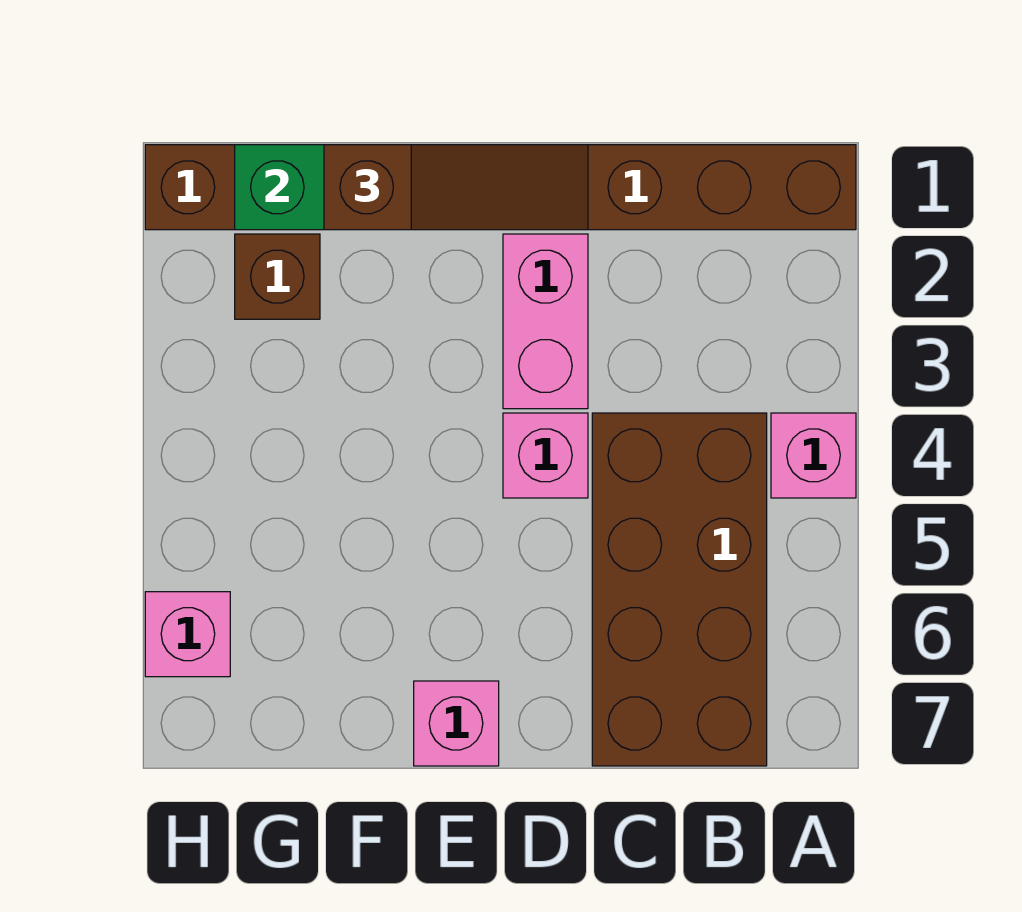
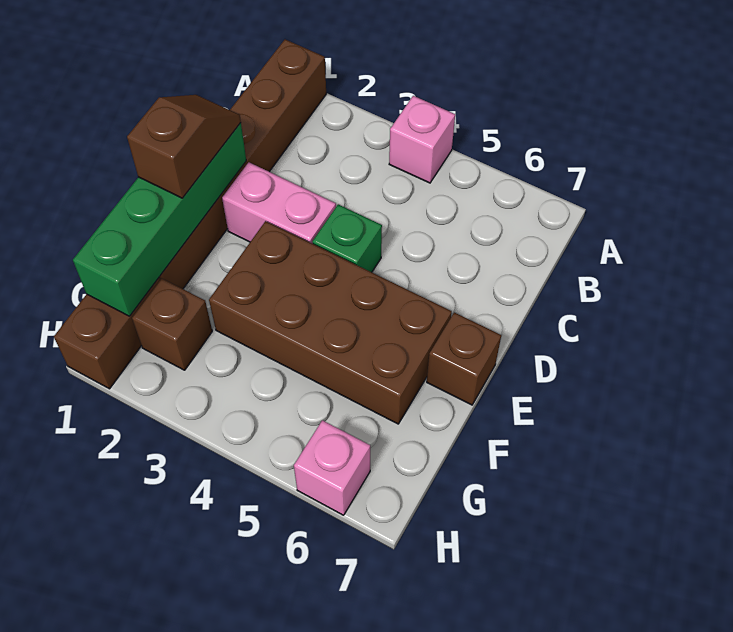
brown brick B4:C7 level 1 -> brown brick E3:F6 level 1
brown slope D1:F1 level 3 top F -> brown slope D1:E1 level 3 top E
pink brick D4 level 1 -> green brick D4 level 1
pink brick E7 level 1 -> brown brick E7 level 1

